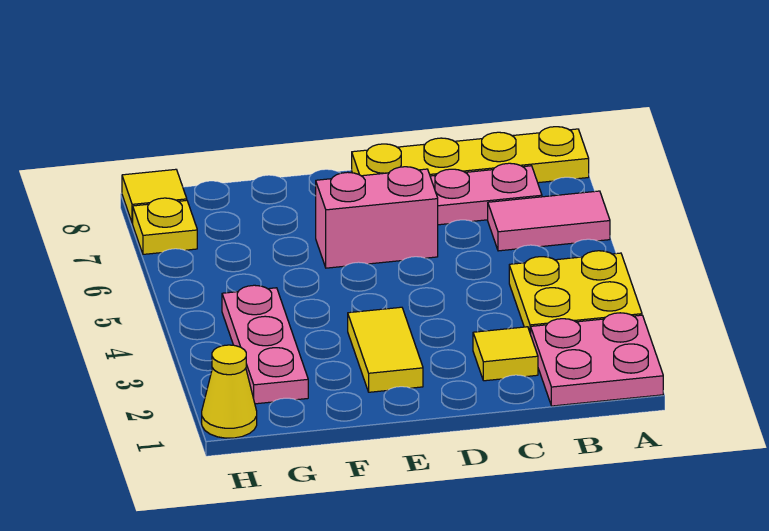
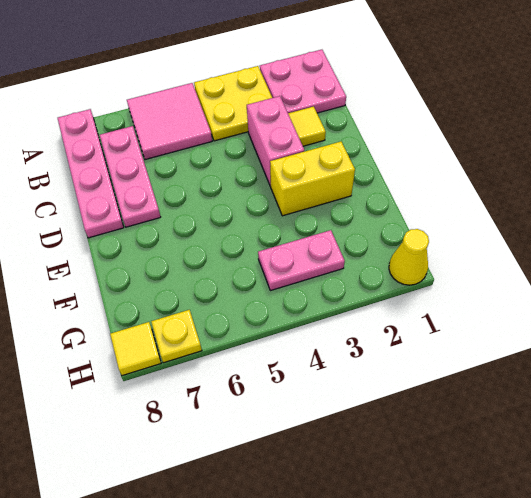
pink tile A6:B6 level 1 -> pink tile A5:B6 level 1
yellow plate A8:D8 level 1 -> pink plate A8:D8 level 1
pink brick D6:E6 level 1 -> pink brick C3:D3 level 1
yellow tile E2:E3 level 1 -> yellow brick E2:E3 level 1
pink plate G2:G4 level 1 -> pink plate G3:G4 level 1

